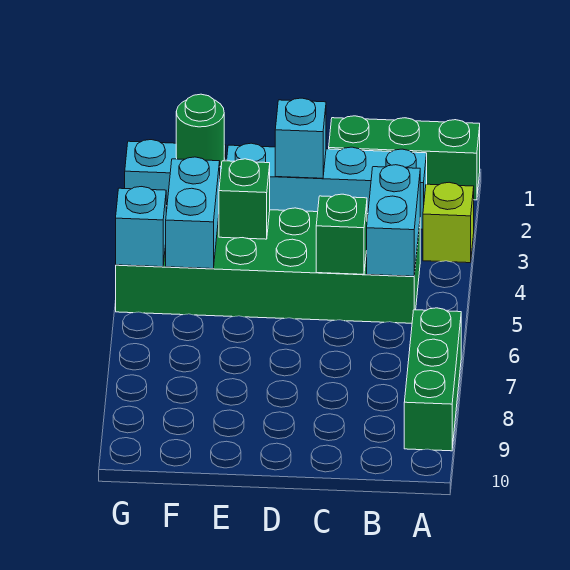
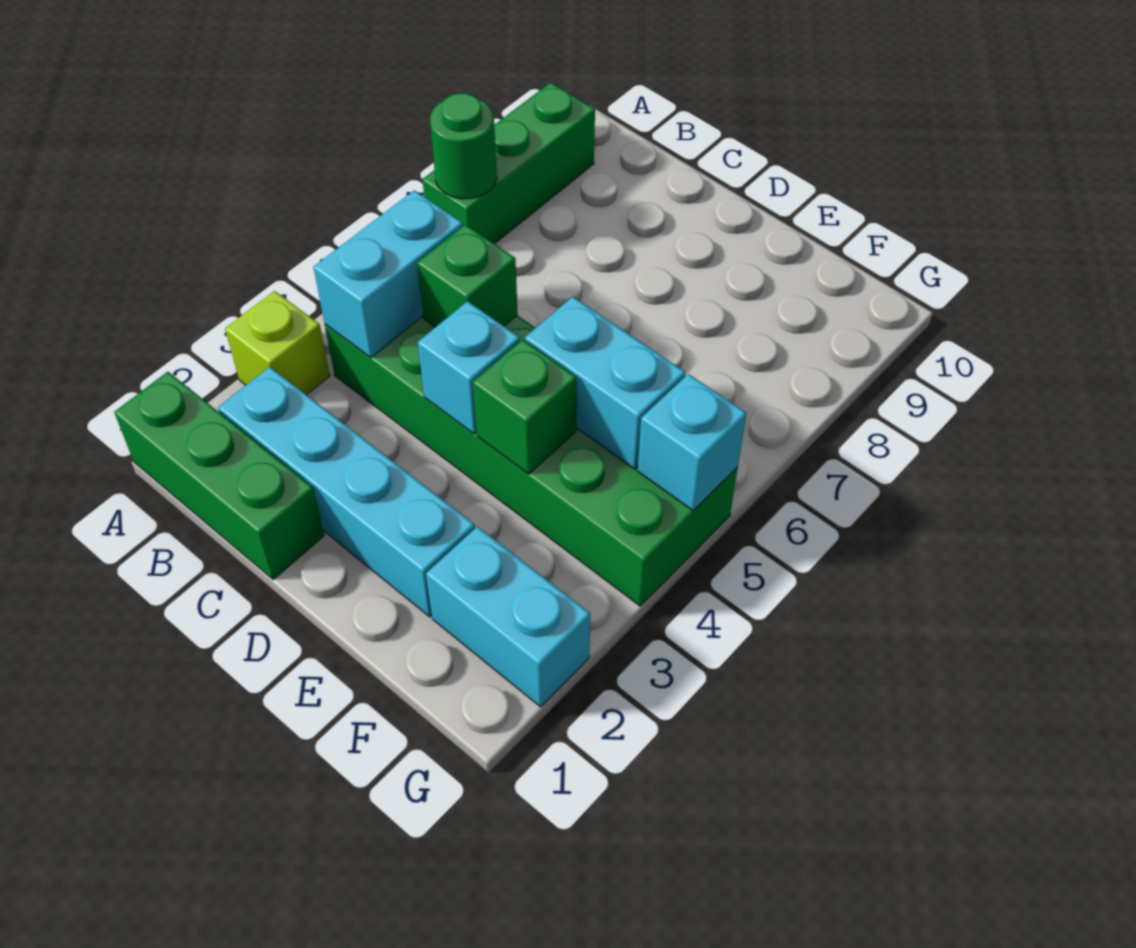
cyan brick D2 level 2 -> cyan brick D4 level 2
green round brick F2 level 2 -> green round brick A7 level 2
cyan brick F4:F5 level 2 -> cyan brick E5:F5 level 2

